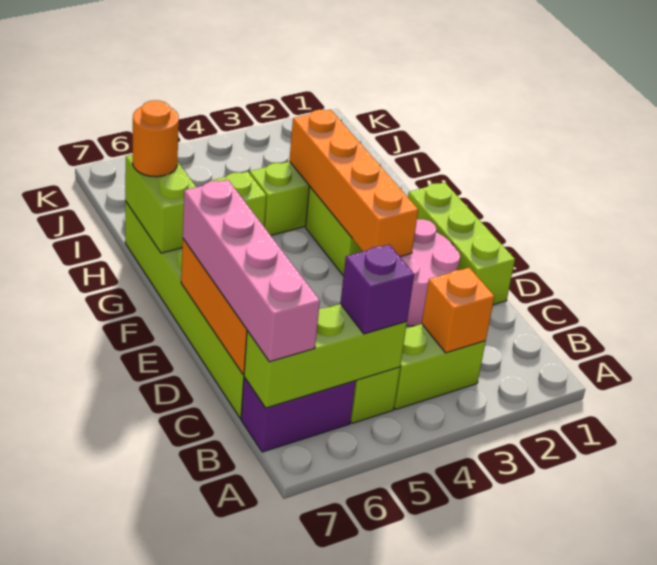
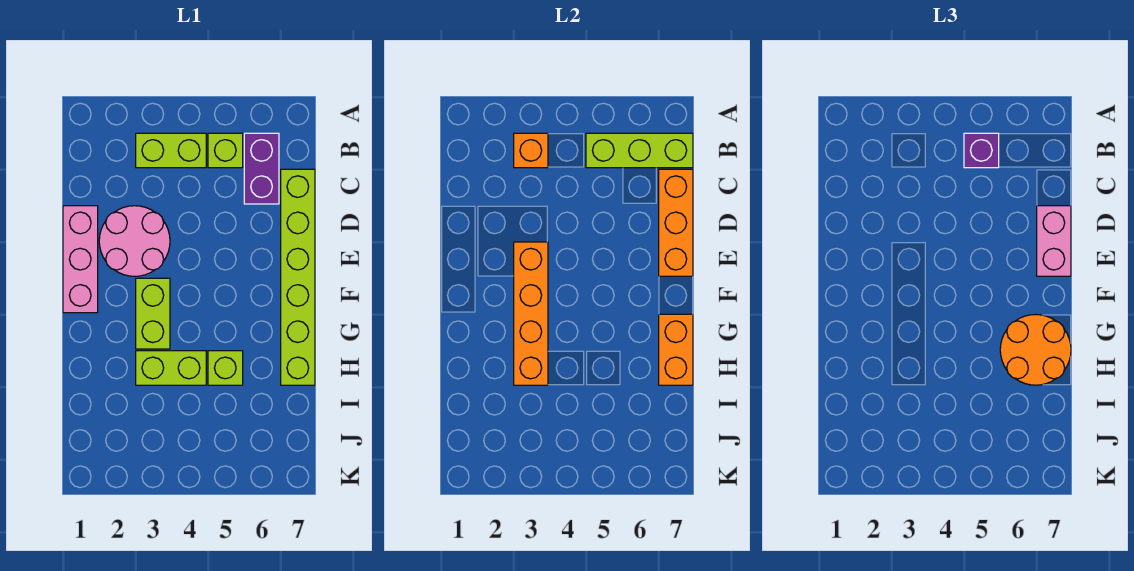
purple brick B6:B7 level 1 -> purple brick B6:C6 level 1
pink brick B7:E7 level 3 -> pink brick D7:E7 level 3
lime brick D1:F1 level 1 -> pink brick D1:F1 level 1
lime brick G7:H7 level 2 -> orange brick G7:H7 level 2
orange round brick H7 level 3 -> orange round brick G6:H7 level 3

